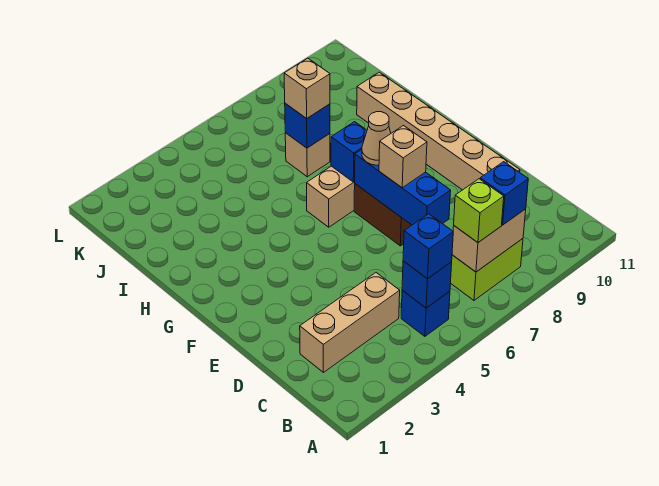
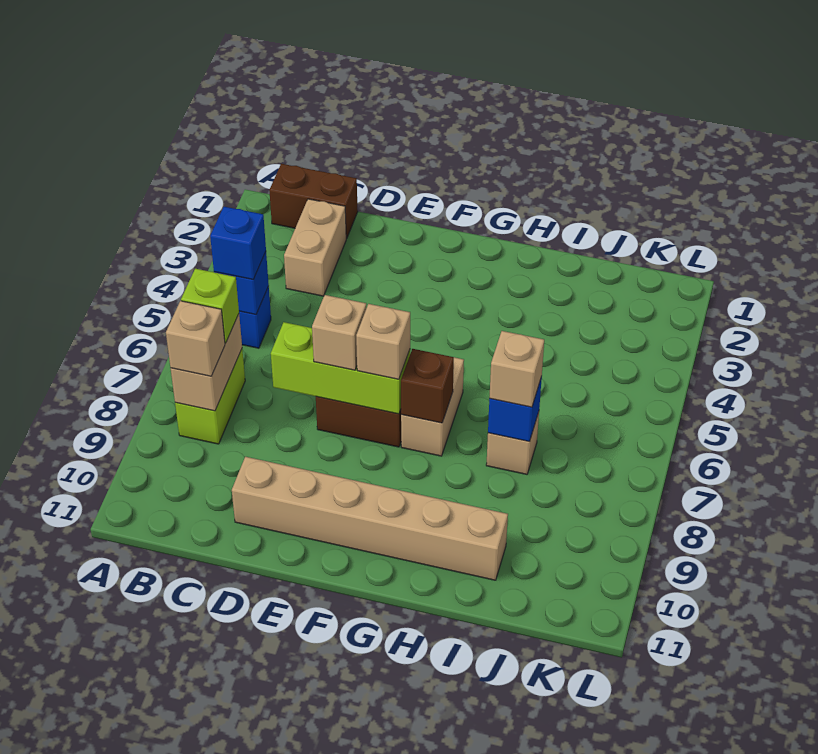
none -> brown brick B1:C1 level 1
blue brick B8 level 3 -> tan brick B8 level 3
tan brick C2:C4 level 1 -> tan brick C2:C3 level 1
blue brick D7:F7 level 2 -> lime brick D7:F7 level 2
tan cone F7 level 3 -> tan brick F7 level 3
blue brick G7 level 2 -> brown brick G7 level 2

